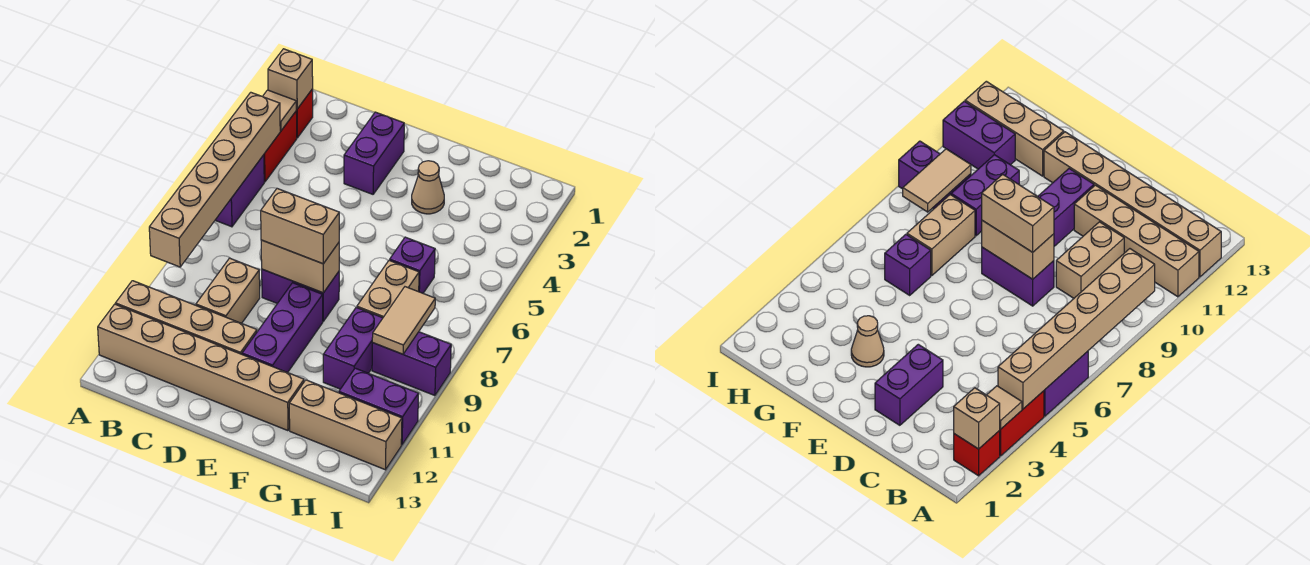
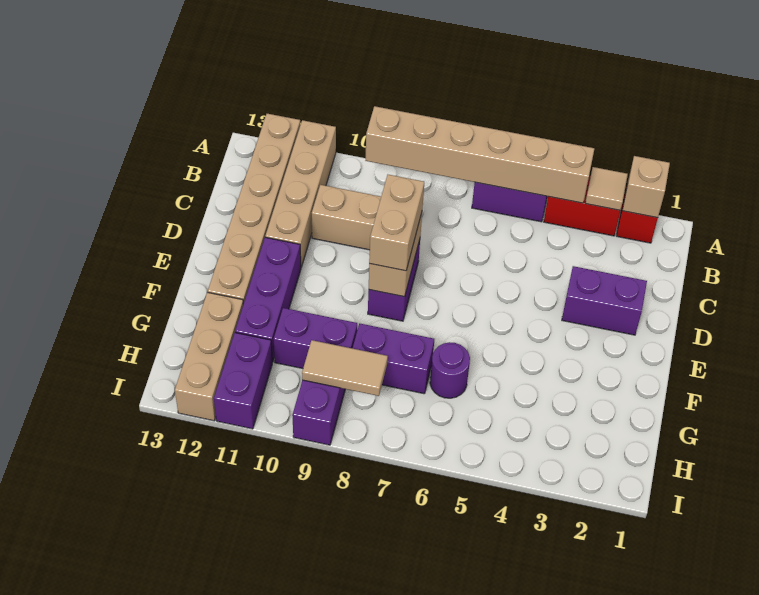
purple brick E9:E11 level 1 -> purple brick E11:G11 level 1
tan cone F3 level 1 -> none
purple brick G6 level 1 -> purple round brick G6 level 1
tan brick G7:G8 level 1 -> purple brick G7:G8 level 1

